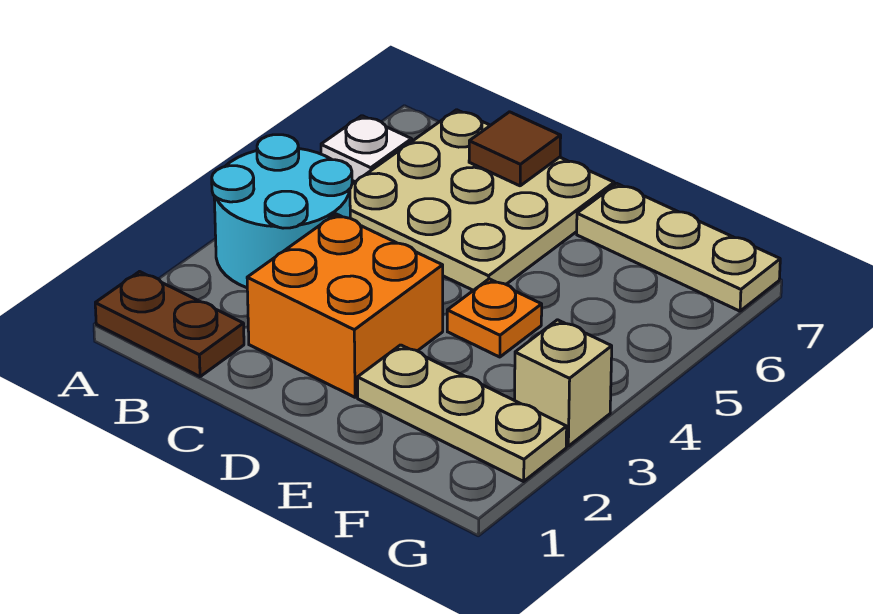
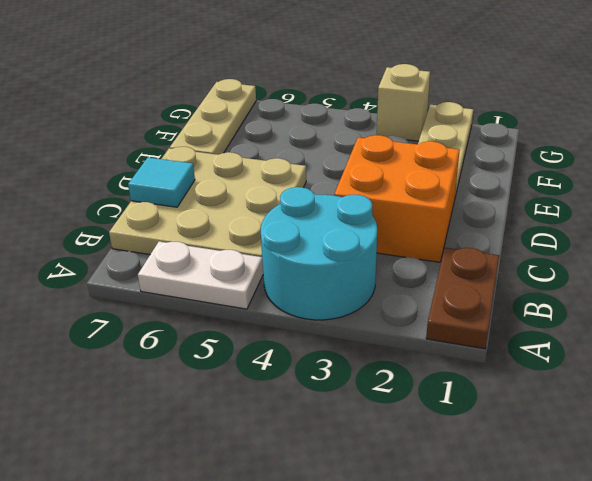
white plate A6 level 1 -> white plate A5:A6 level 1
brown tile C7 level 2 -> cyan tile C7 level 2
orange plate E4 level 1 -> none

